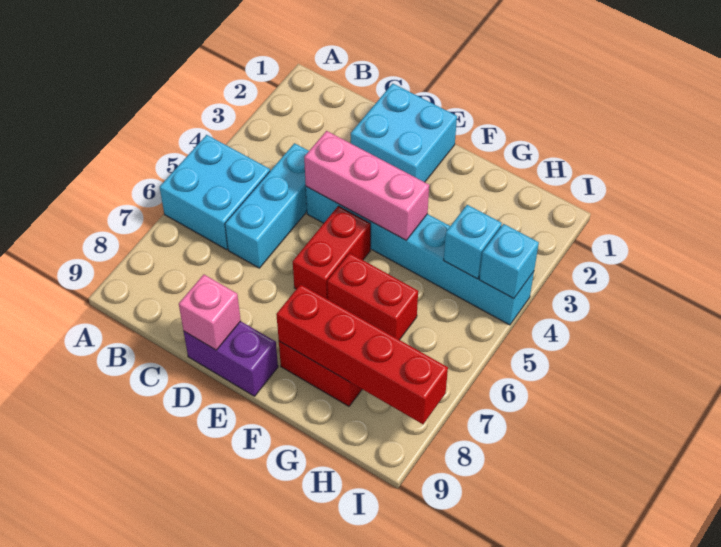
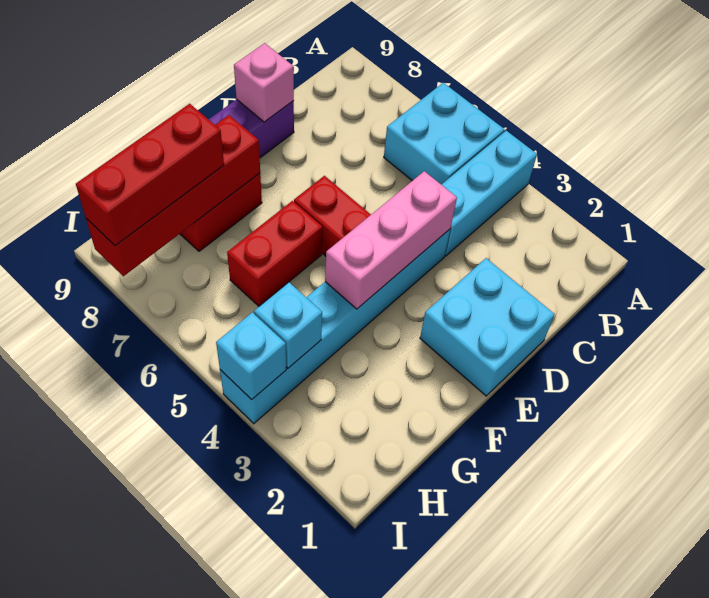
cyan brick C4:C6 level 1 -> cyan brick A4:C4 level 1
none -> red brick G8:I8 level 3

